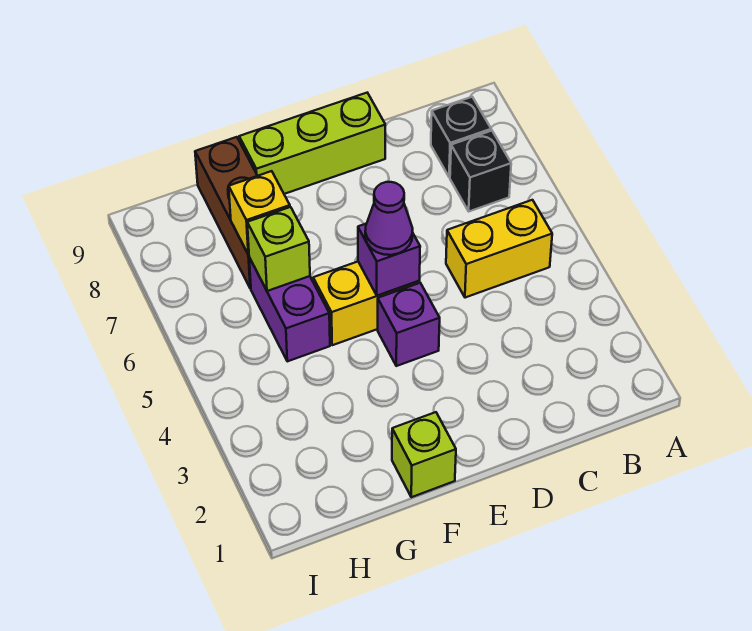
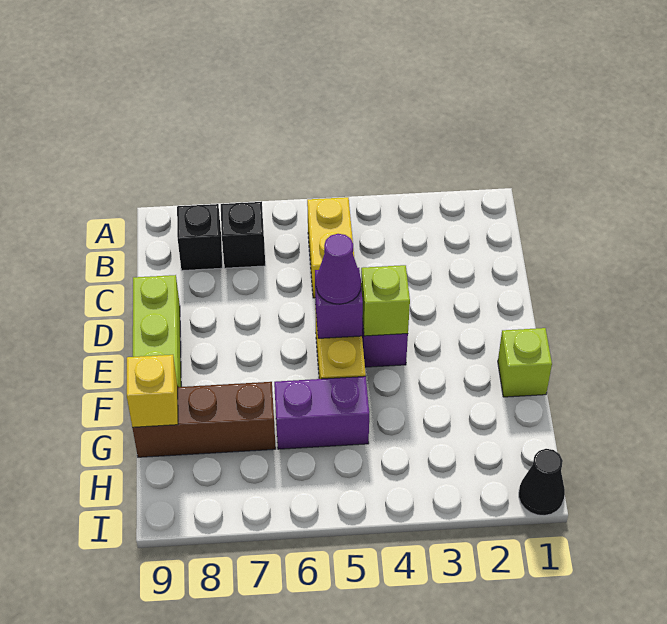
lime brick G6 level 2 -> lime brick E4 level 2
yellow brick G7 level 2 -> yellow brick G9 level 2
none -> black cone I1 level 1

